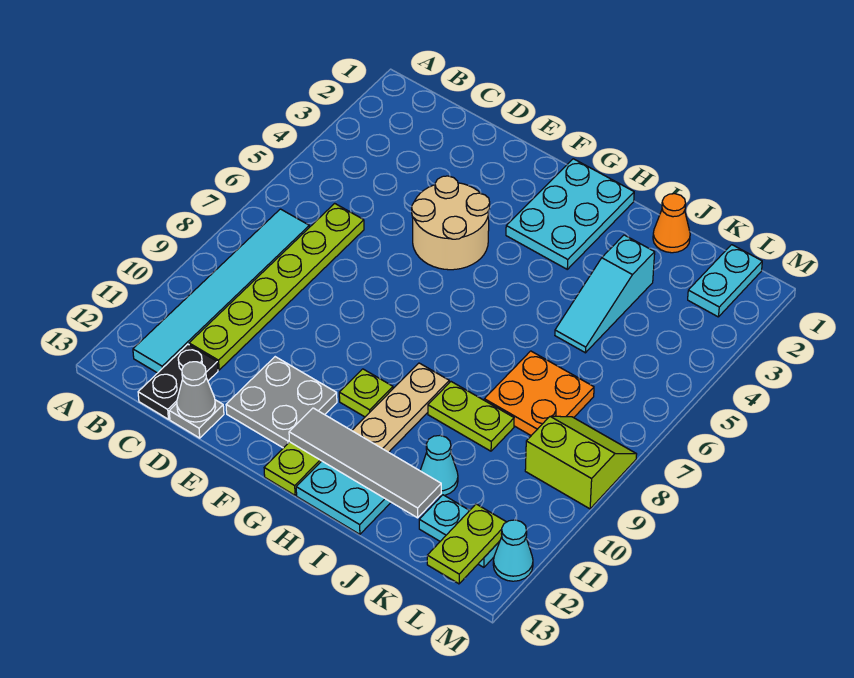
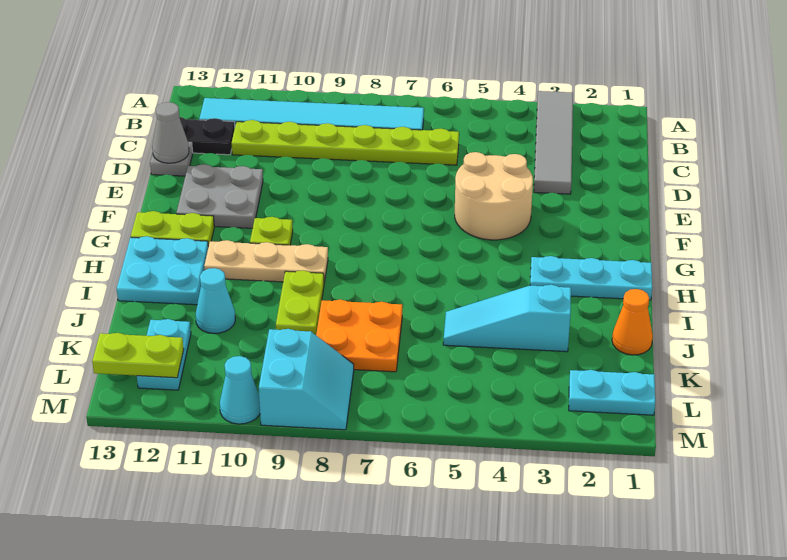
cyan plate G1:H3 level 1 -> cyan plate H1:H3 level 1
grey tile G12:J12 level 2 -> grey tile A3:D3 level 1
lime slope L8:M9 level 1 top 9 -> cyan slope L8:M9 level 1 top 9
cyan cone M12 level 1 -> cyan cone M10 level 1

